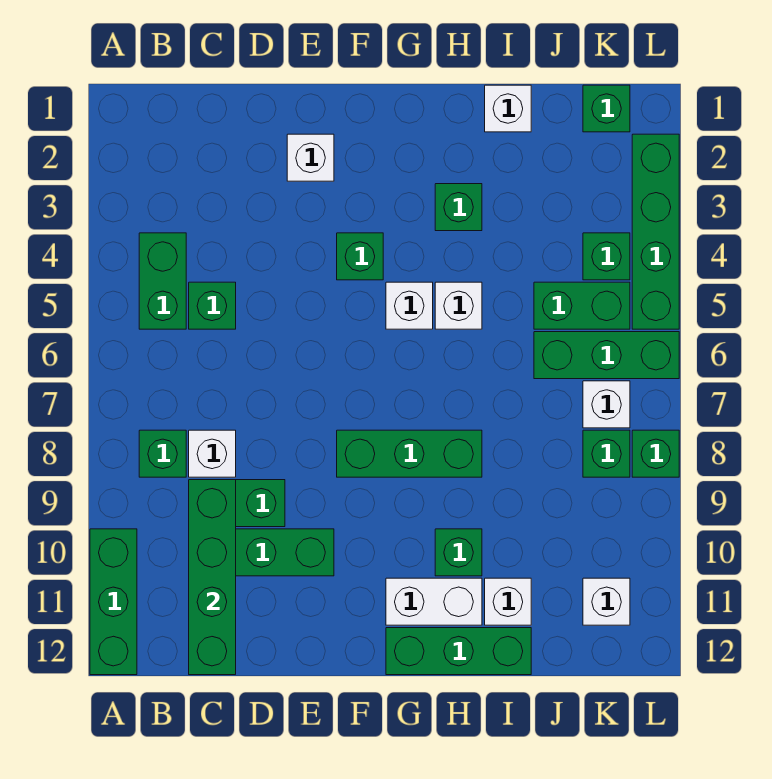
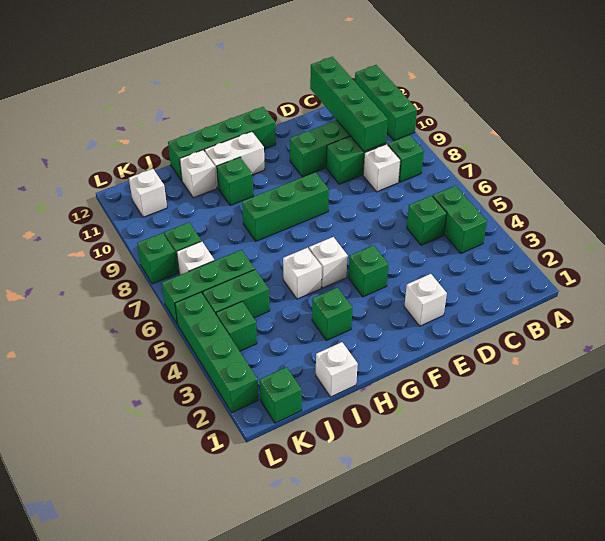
green brick G12:I12 level 1 -> green brick F12:I12 level 1

